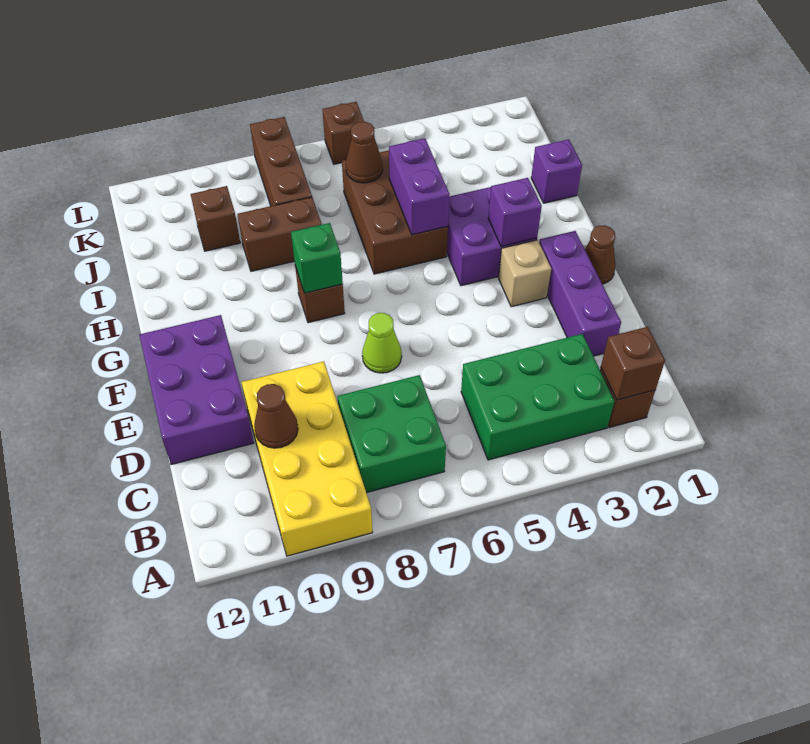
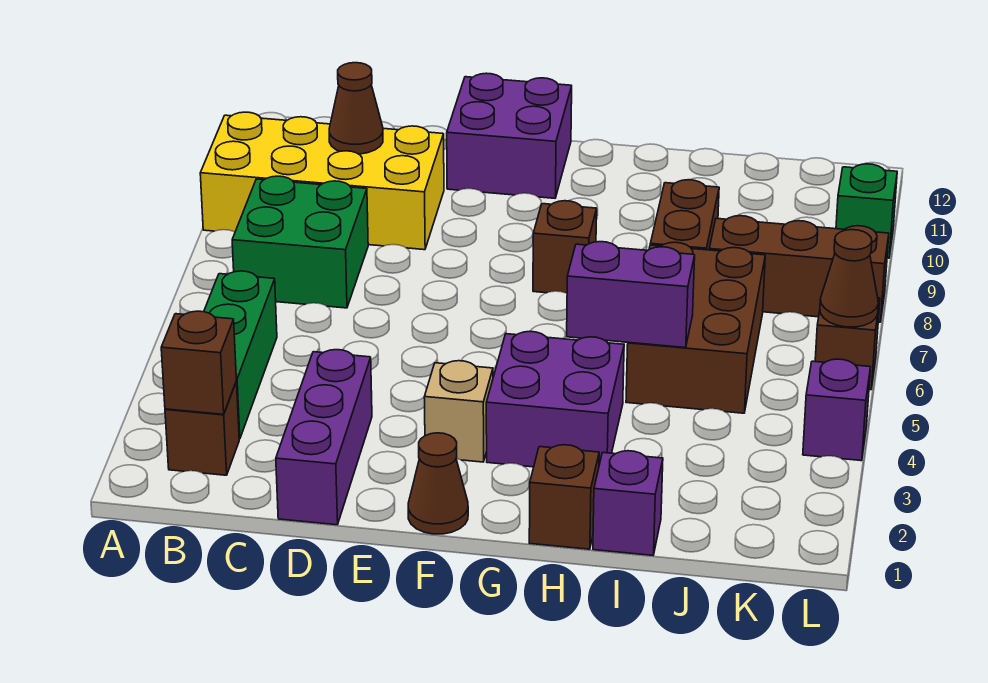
green brick B3:C5 level 1 -> green brick B3:B5 level 1
purple brick D2:F2 level 1 -> purple brick D1:D3 level 1
purple brick D11:F12 level 1 -> purple brick E11:F12 level 1
lime cone E7 level 1 -> none
purple brick G3 level 2 -> purple brick L4 level 1
green brick G8 level 2 -> green brick L10 level 1
brown brick H5:J6 level 1 -> brown brick I5:J7 level 1
brown cone J6 level 2 -> brown cone L6 level 2
brown brick J10 level 1 -> brown brick H1 level 1

